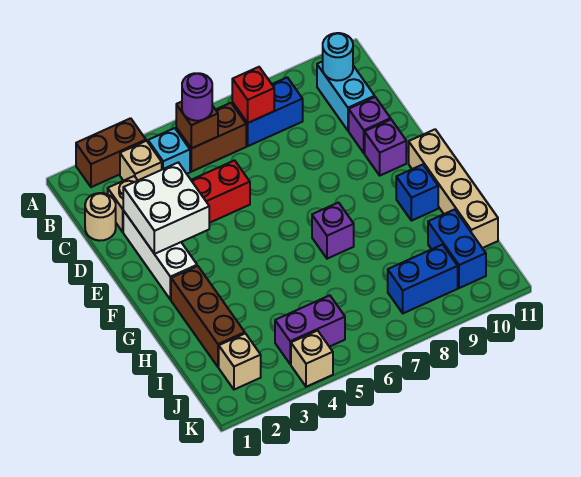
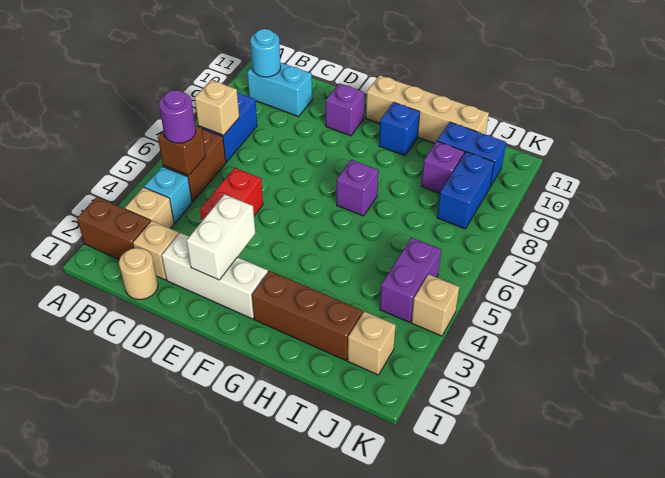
brown brick A2:A3 level 1 -> brown brick A2:B2 level 1
red brick B7 level 2 -> tan brick B7 level 2
white brick D2:E3 level 2 -> white brick E2:E3 level 2
purple brick D10 level 1 -> purple brick I9 level 1

